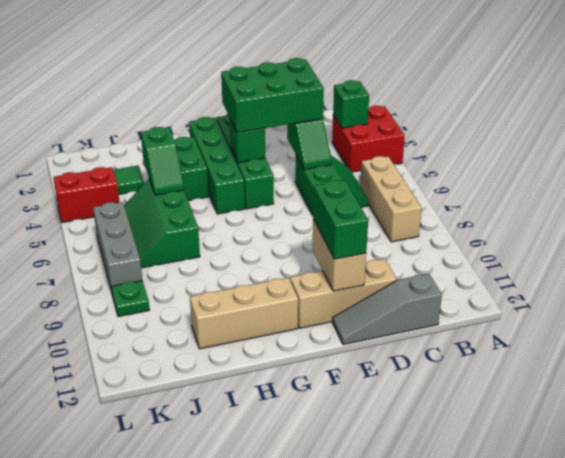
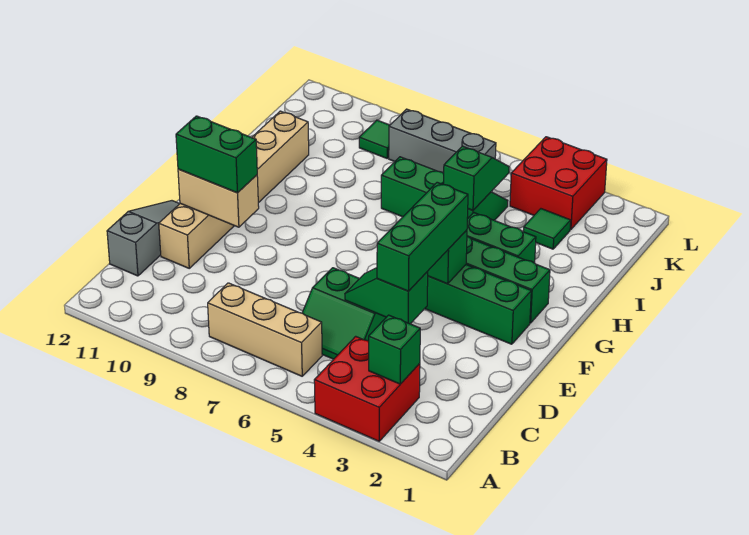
green brick D3:F4 level 3 -> green brick D4:F4 level 3
green slope I4:I5 level 2 top 4 -> green slope I5:J5 level 2 top I
red brick K4:L4 level 1 -> red brick K3:L4 level 1
green plate K9 level 1 -> green tile K9 level 1

